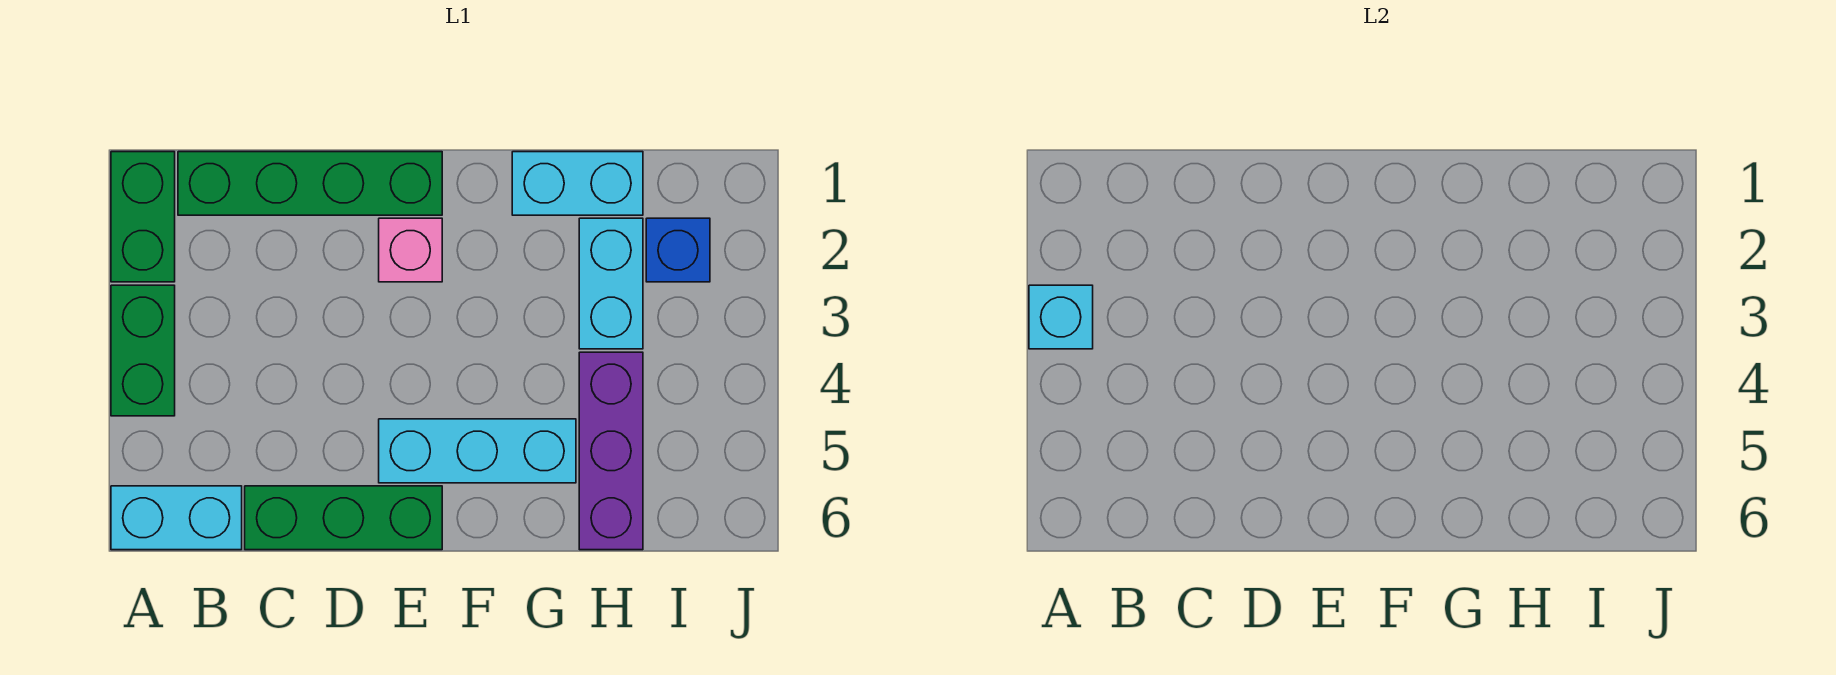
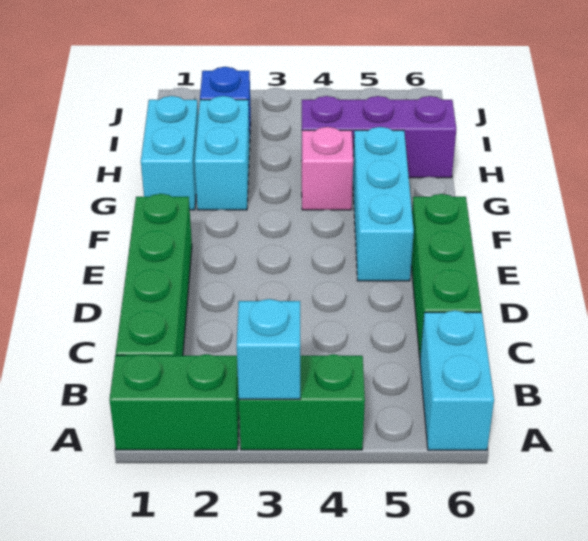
pink brick E2 level 1 -> pink brick G4 level 1
cyan brick H2:H3 level 1 -> cyan brick G2:H2 level 1

